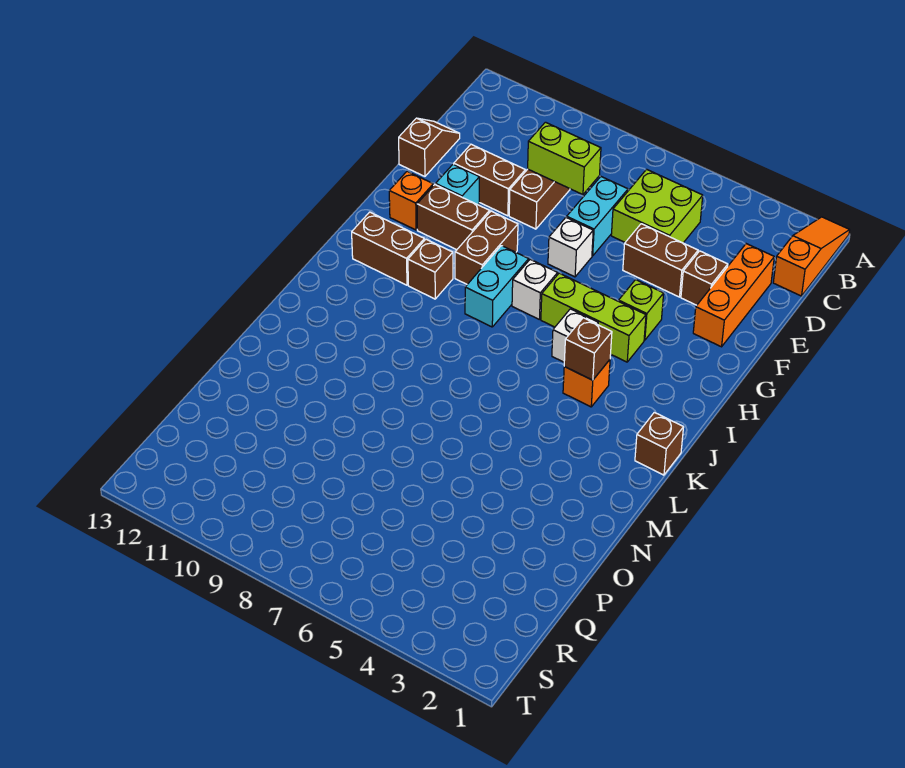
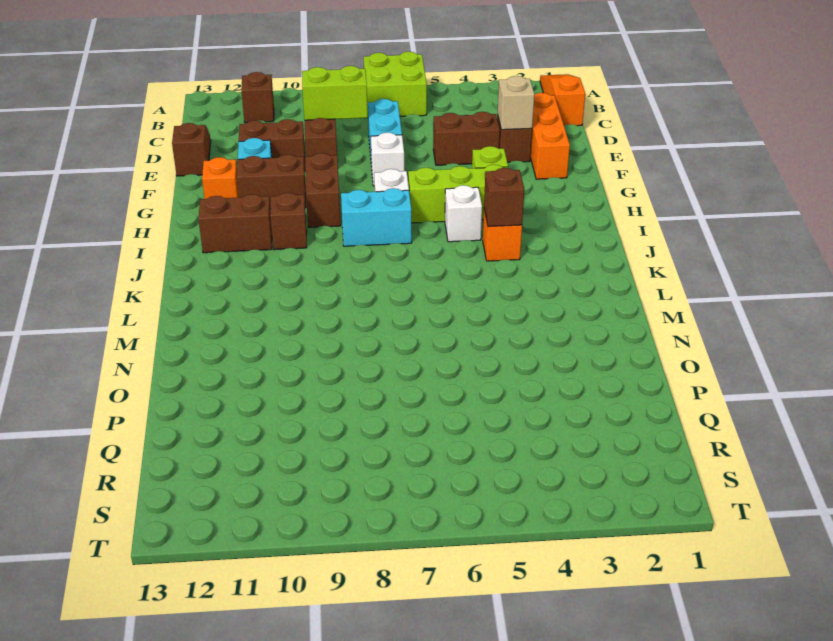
lime brick C5:D6 level 1 -> lime brick A6:B7 level 1
none -> tan brick E3 level 2
cyan brick H8:I8 level 1 -> cyan brick I7:I8 level 1
brown brick K1 level 1 -> brown brick B11 level 1

